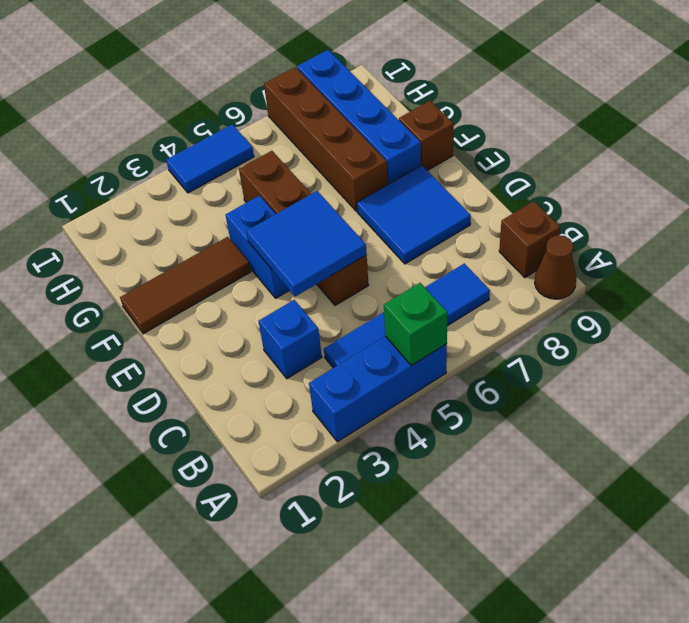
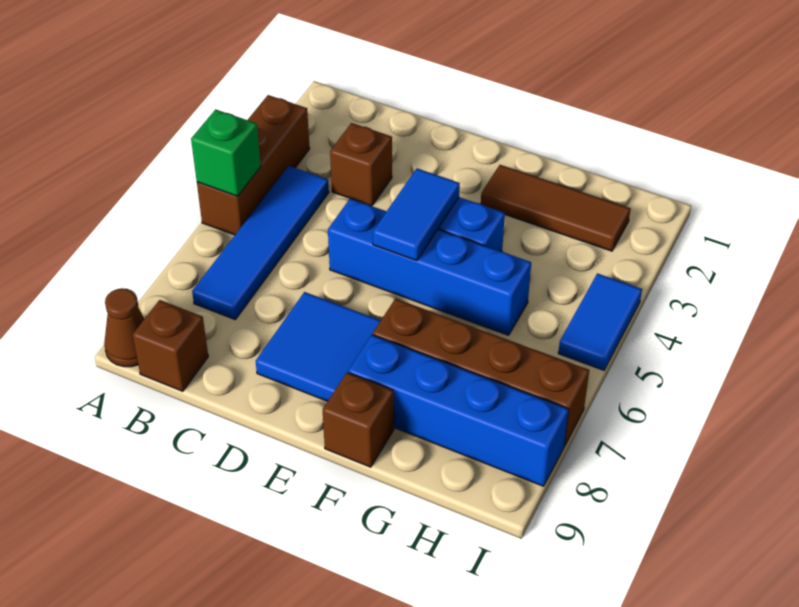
blue brick A3:A5 level 1 -> brown brick A3:A5 level 1
blue brick C3 level 1 -> brown brick C3 level 1
blue tile D4:E5 level 2 -> blue tile E4:E5 level 2
brown brick D5:G5 level 1 -> blue brick D5:G5 level 1
brown tile F1:F3 level 1 -> brown tile F2:H2 level 1

